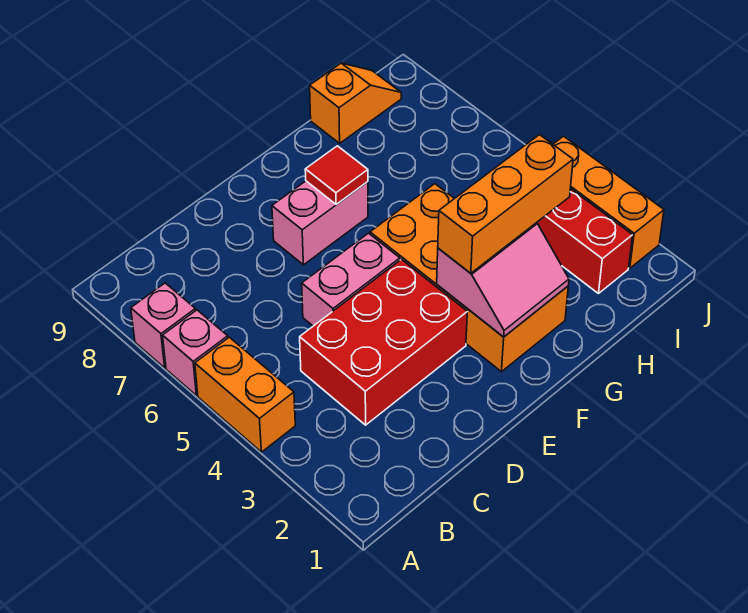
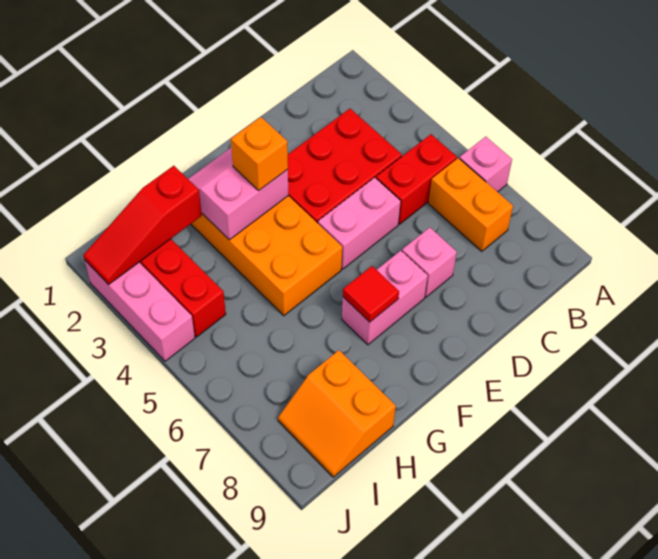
orange brick A4:A5 level 1 -> orange brick B6:B7 level 1
pink brick A7 level 1 -> pink brick D7 level 1
none -> red brick B5:C5 level 1
orange brick F3:H3 level 3 -> orange brick F3 level 3
none -> red slope H2:J2 level 2 top H
orange slope H9:I9 level 1 top H -> orange slope H8:I9 level 1 top H
orange brick J2:J4 level 1 -> pink brick J2:J4 level 1

